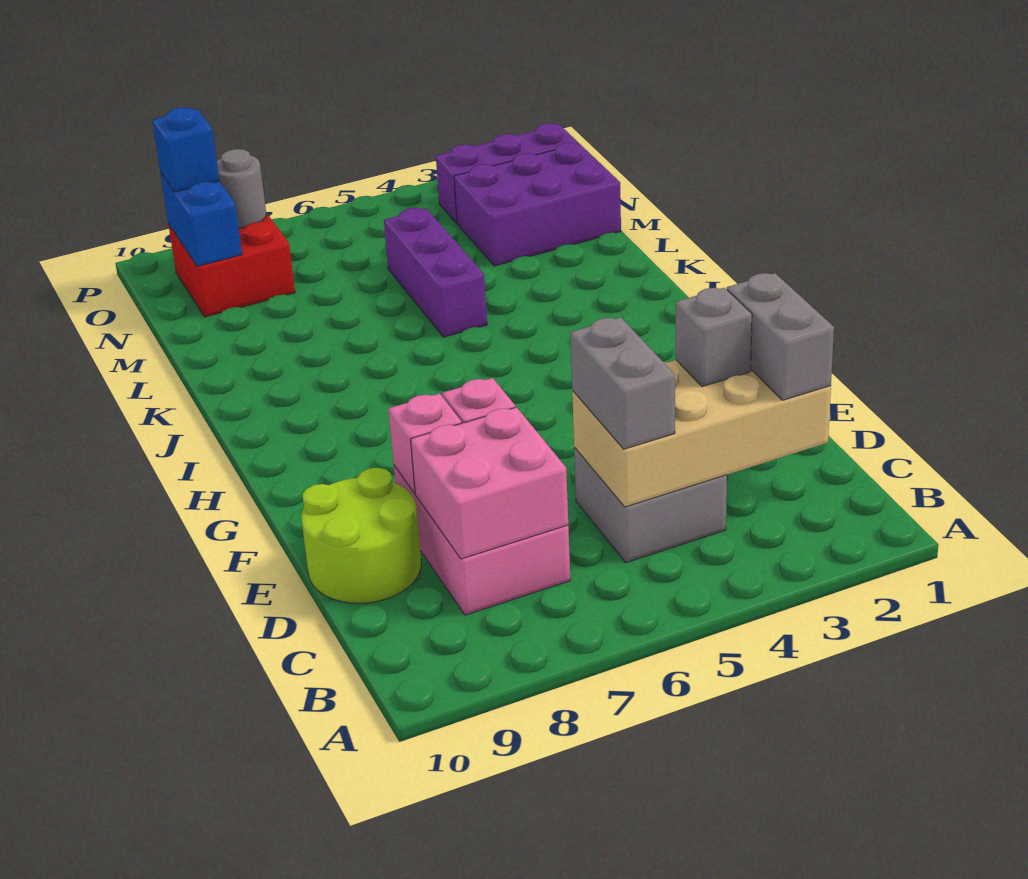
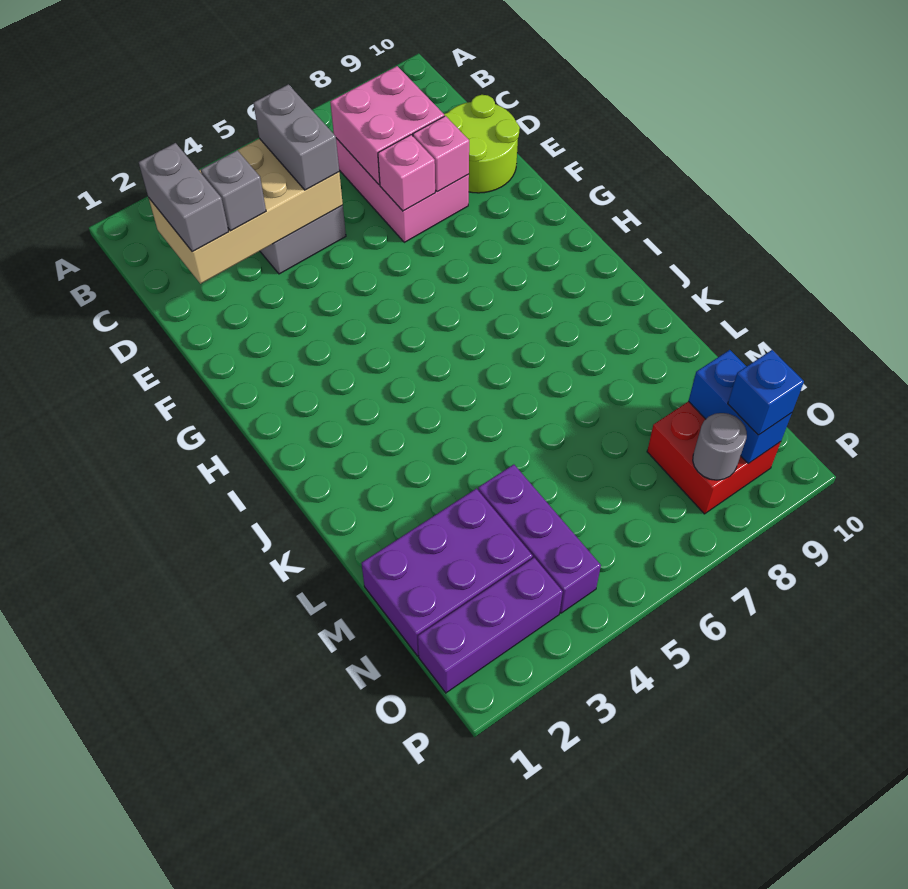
purple brick K5:M5 level 1 -> purple brick M4:O4 level 1

